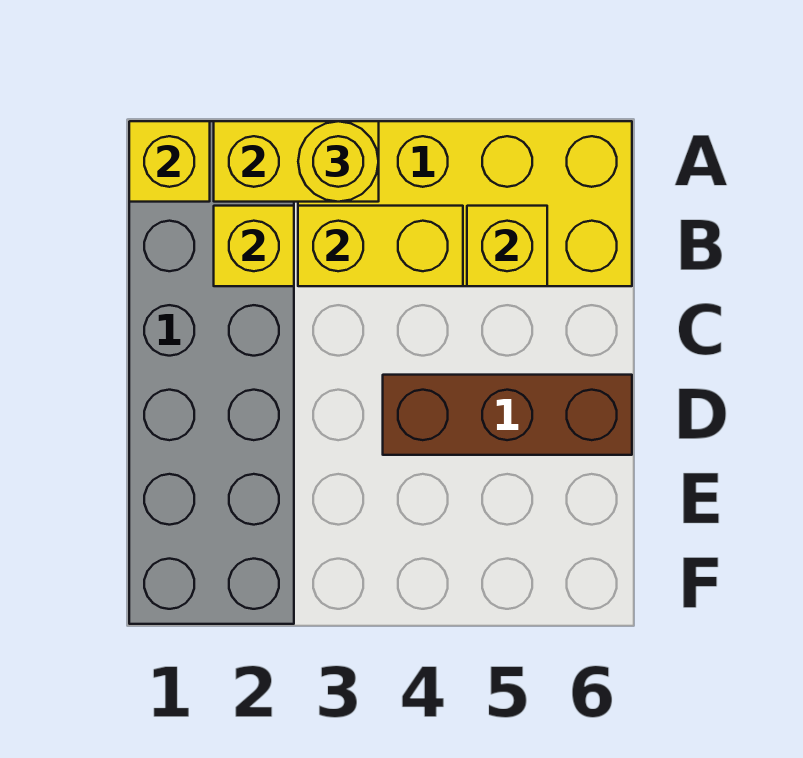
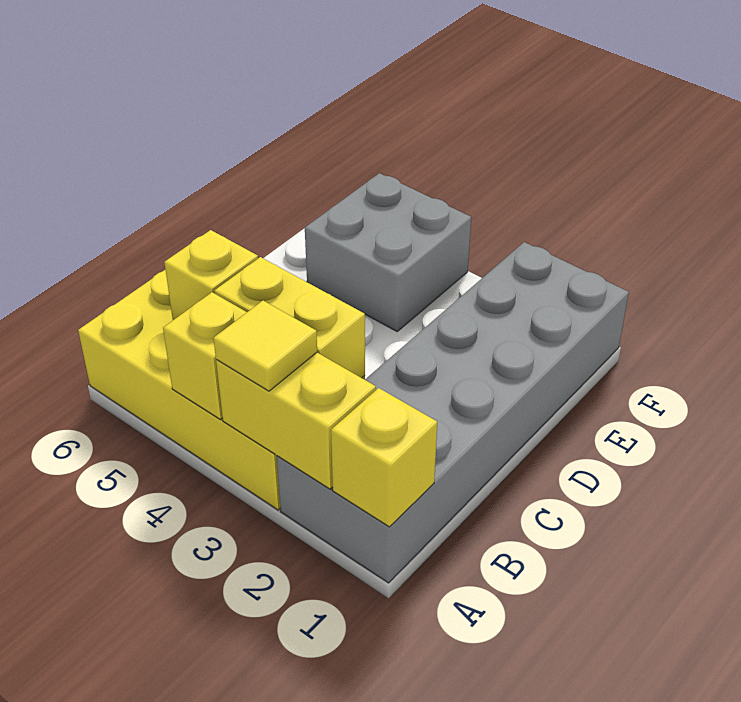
yellow round brick A3 level 3 -> yellow tile A3 level 3
yellow brick B2 level 2 -> yellow brick A4 level 2
brown brick D4:D6 level 1 -> none
none -> grey brick E4:F5 level 1

